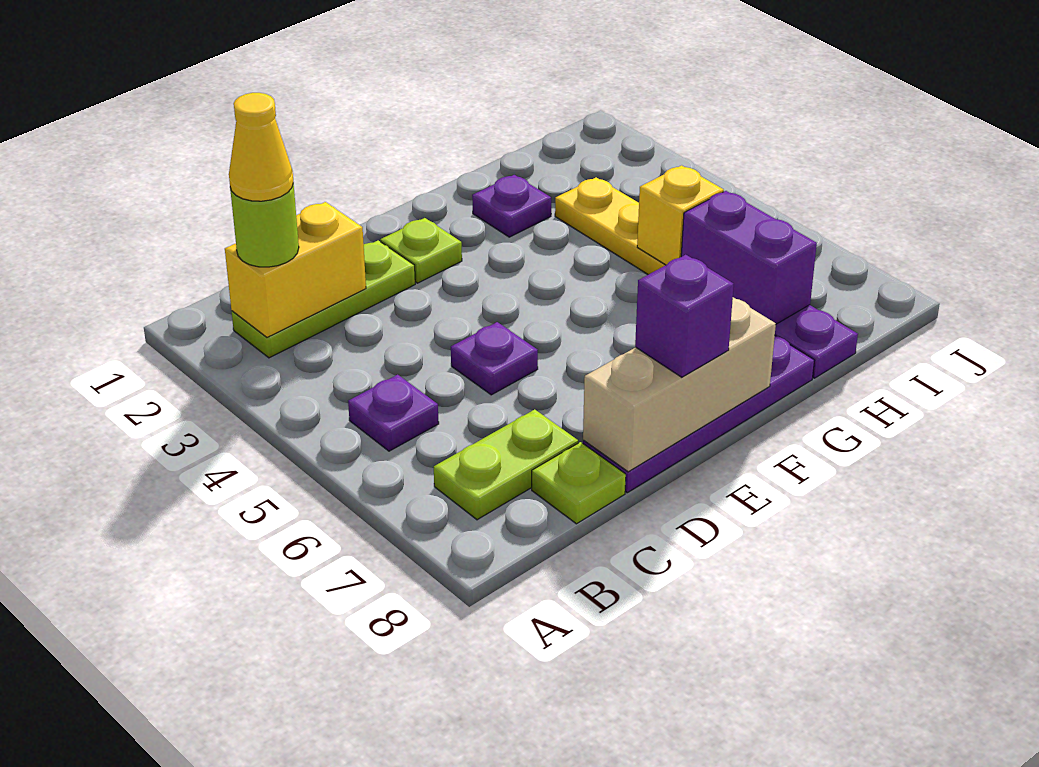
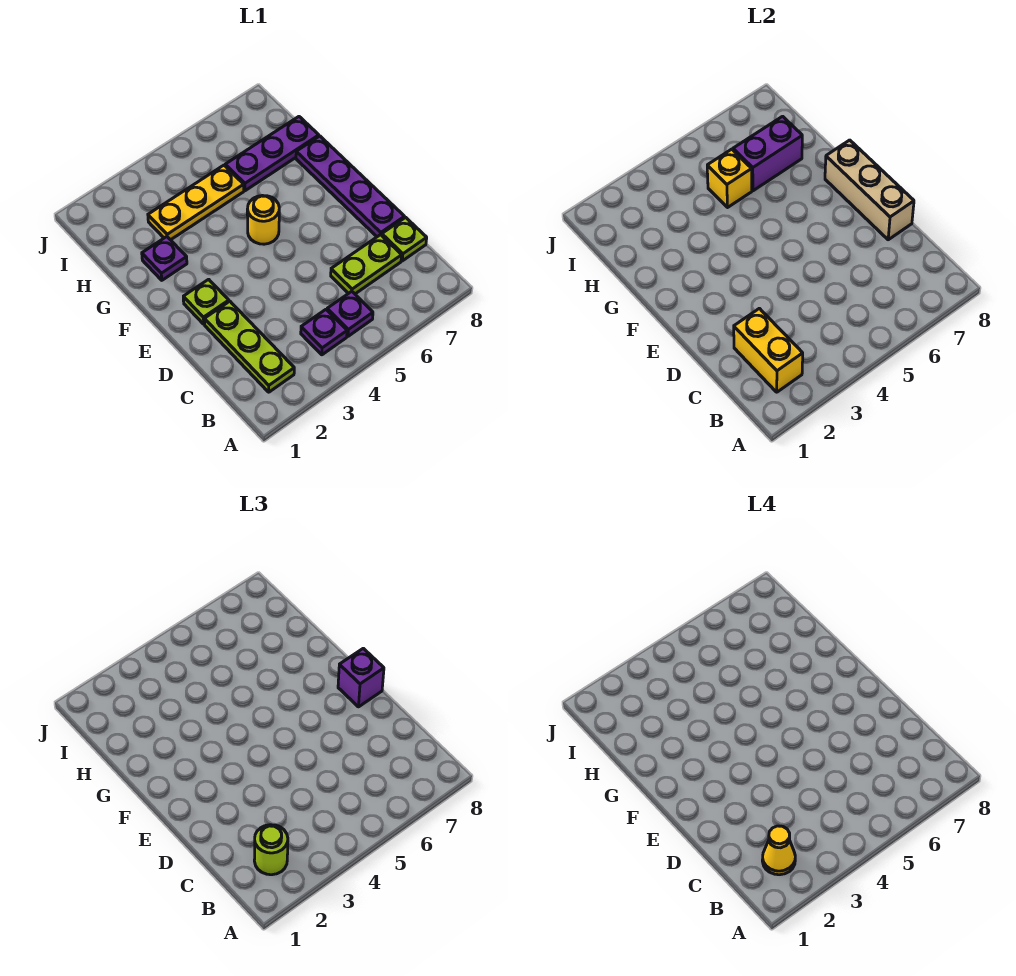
lime plate B7:C7 level 1 -> lime plate C6:C7 level 1
purple plate D5 level 1 -> purple plate B4 level 1
none -> yellow round brick F5 level 1

